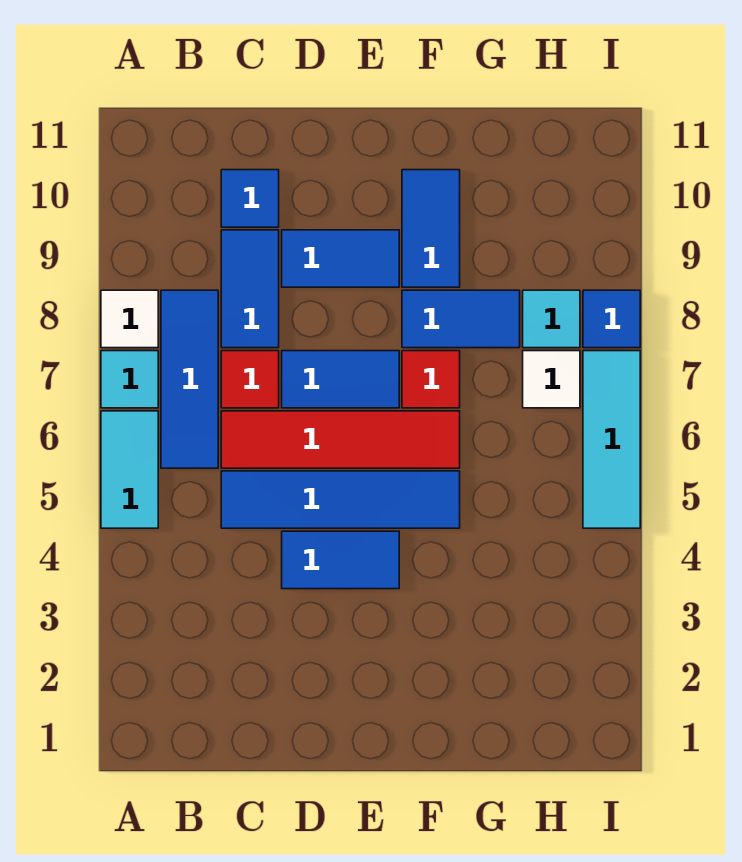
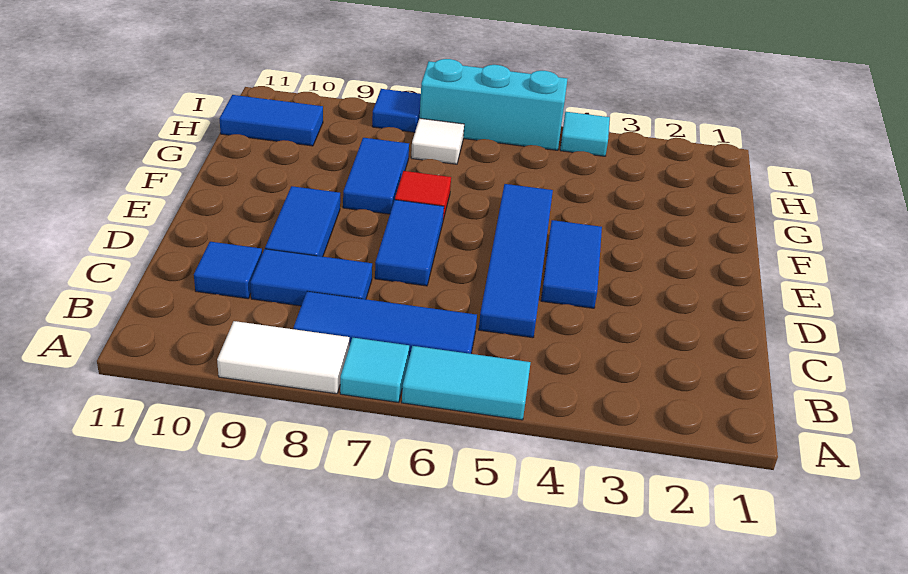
white tile A8 level 1 -> white tile A8:A9 level 1
red tile C6:F6 level 1 -> none
red tile C7 level 1 -> none
blue tile F9:F10 level 1 -> blue tile H10:H11 level 1
cyan tile H8 level 1 -> cyan tile I4 level 1
cyan tile I5:I7 level 1 -> cyan brick I5:I7 level 1

